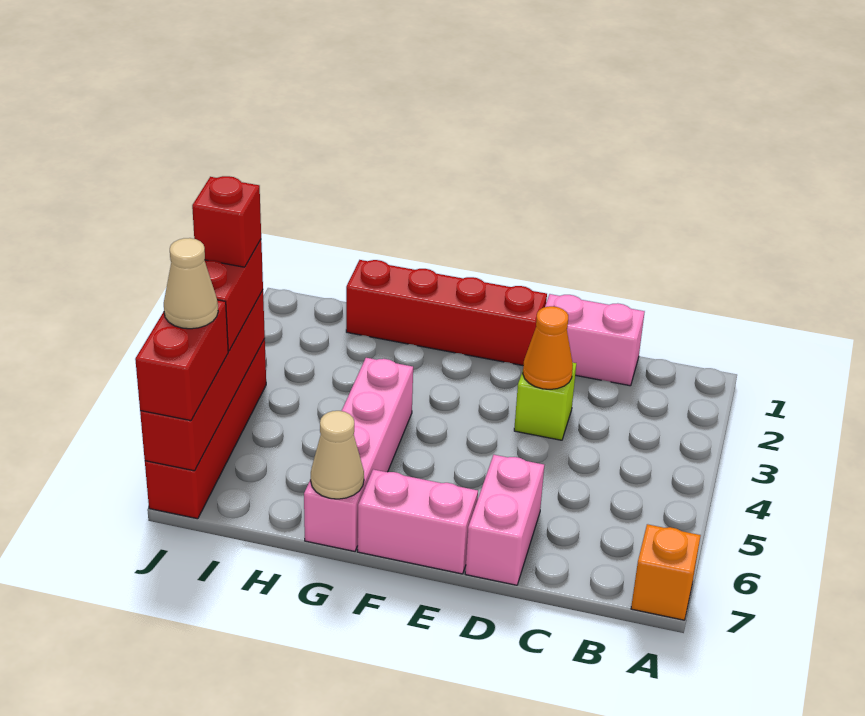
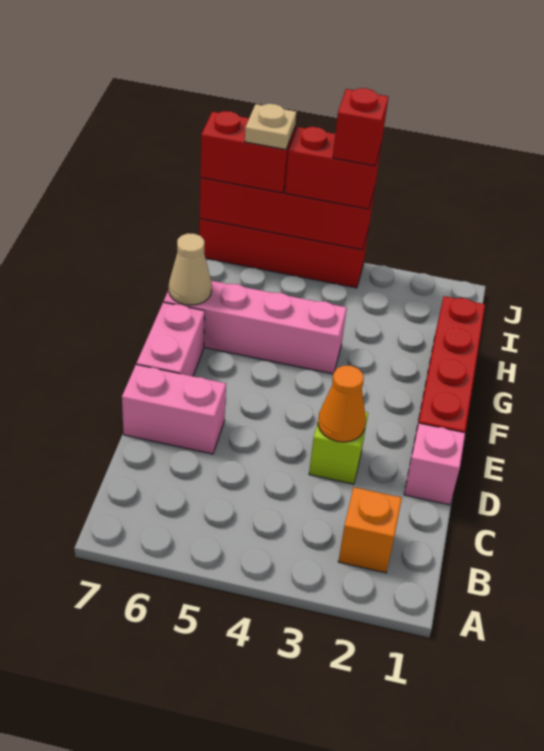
orange brick A7 level 1 -> orange brick B2 level 1
pink brick C1:D1 level 1 -> pink brick D1 level 1
tan cone J6 level 4 -> tan plate J6 level 4

